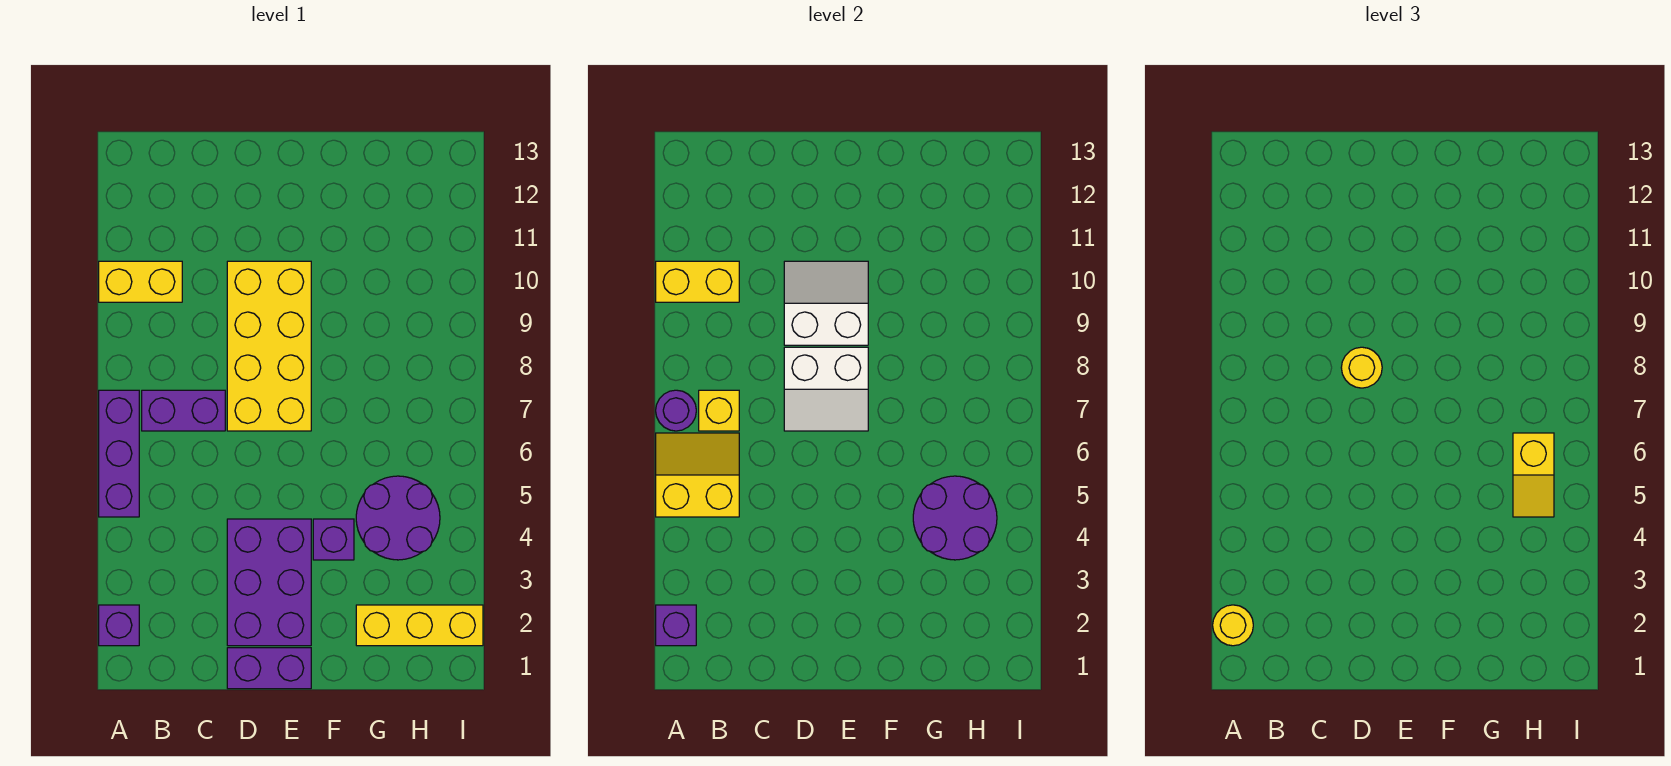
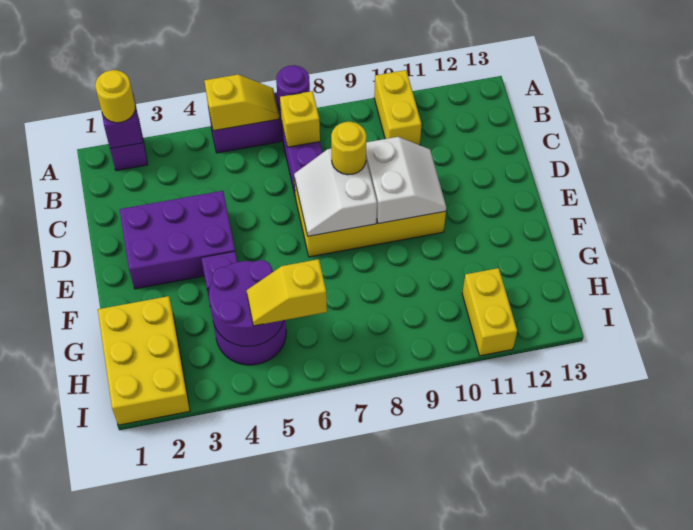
yellow slope A5:B6 level 2 top 5 -> yellow slope A5:A6 level 2 top 5
yellow brick A10:B10 level 2 -> yellow brick H11:I11 level 1
purple brick D1:E1 level 1 -> none
yellow brick G2:I2 level 1 -> yellow brick G1:I2 level 1

